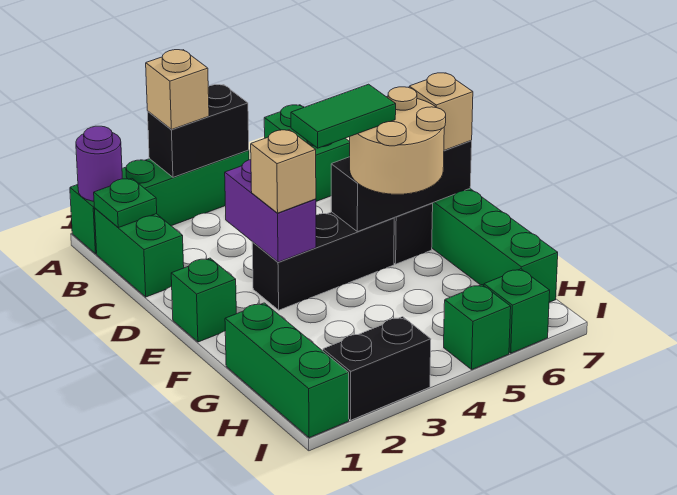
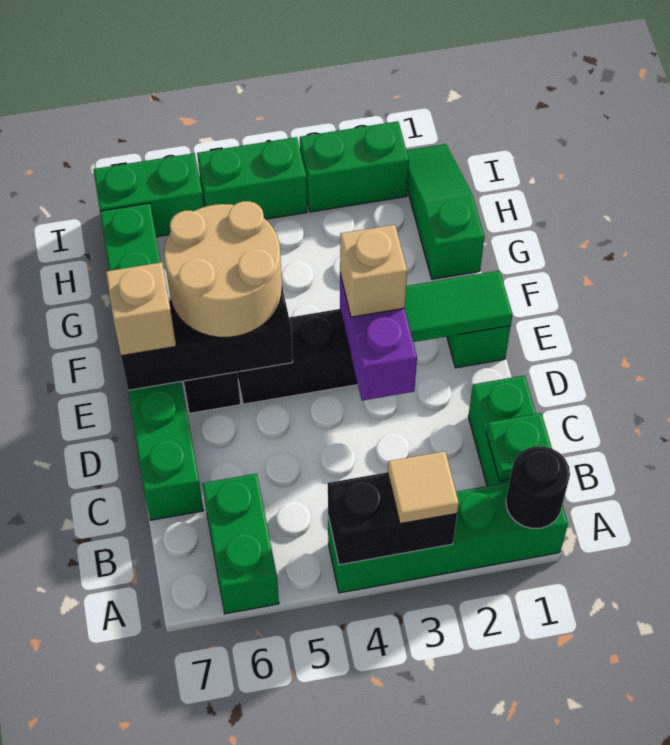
purple round brick A1 level 2 -> black round brick A1 level 2
tan brick A3 level 3 -> tan tile A3 level 3
green tile E4:E5 level 4 -> green tile E1:E2 level 2
green brick G1:I1 level 1 -> green slope G1:I1 level 1 top G
black brick I2:I3 level 1 -> green brick I2:I3 level 1
green brick I5 level 1 -> green brick I4:I5 level 1
green brick I6 level 1 -> green brick I6:I7 level 1

